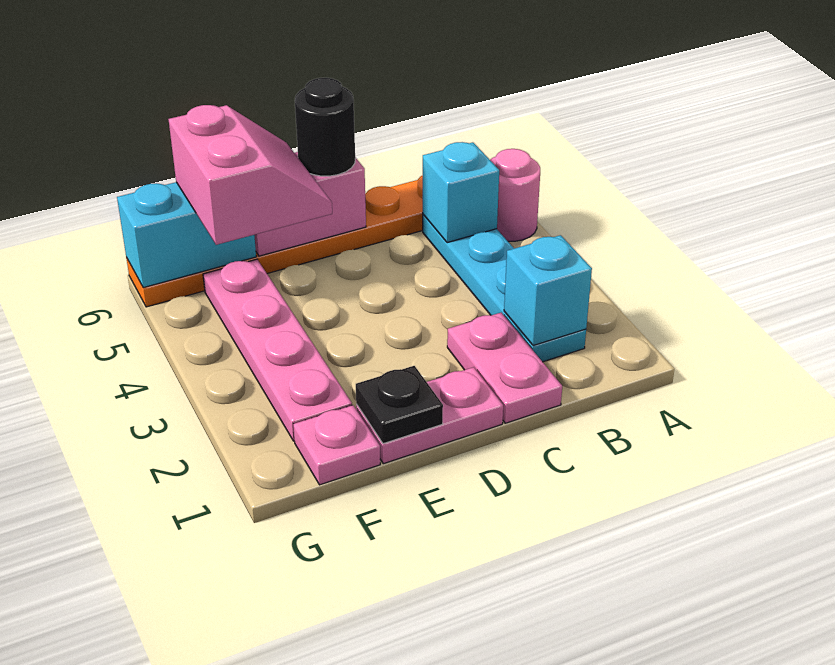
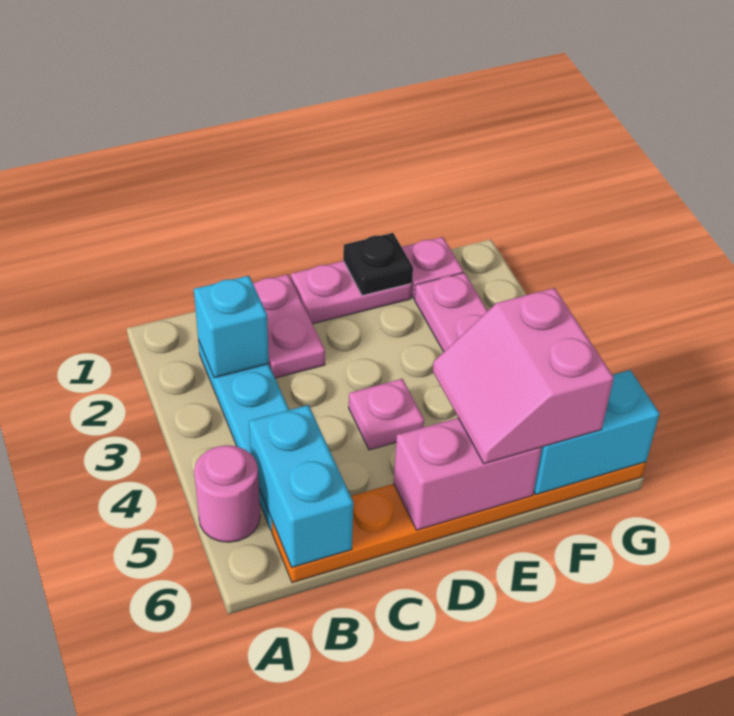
cyan brick B5 level 2 -> cyan brick B5:B6 level 2
none -> pink plate D4 level 1
black round brick D6 level 3 -> none

